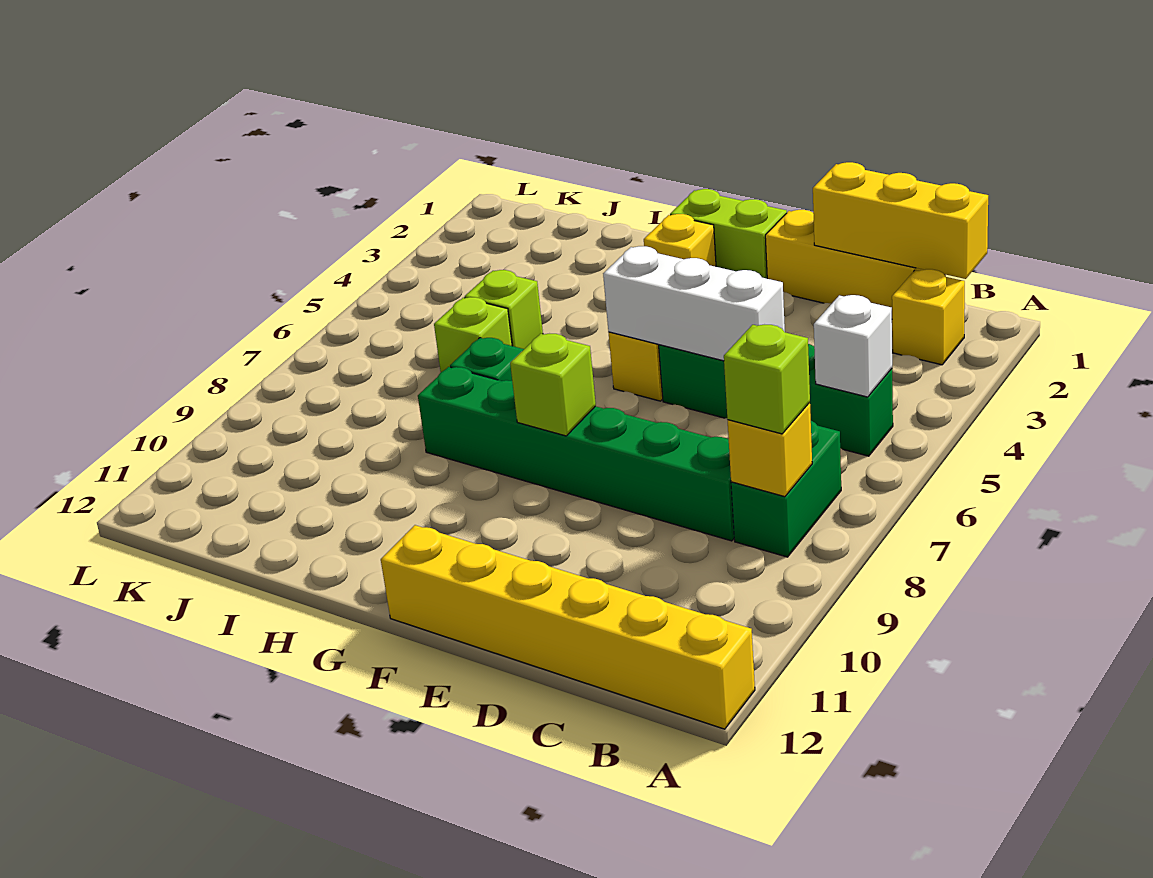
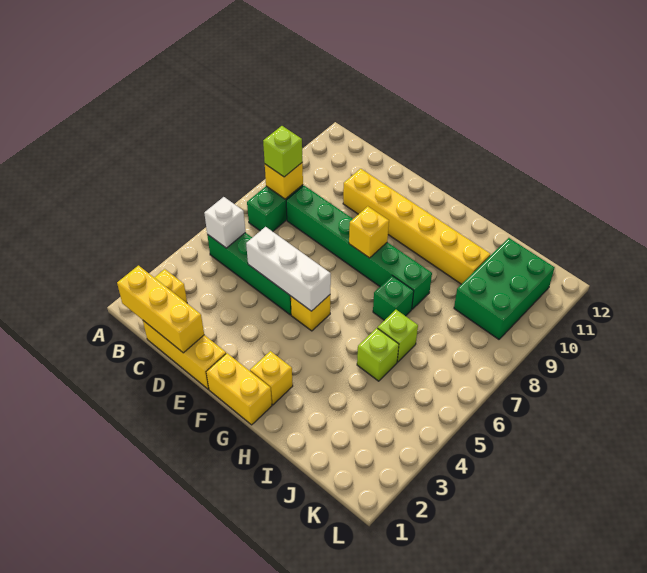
yellow brick A12:F12 level 1 -> yellow brick D10:I10 level 1
lime brick F1:G1 level 1 -> yellow brick F1:G1 level 1
lime brick F8 level 2 -> yellow brick F8 level 2
none -> green brick J9:K11 level 1

